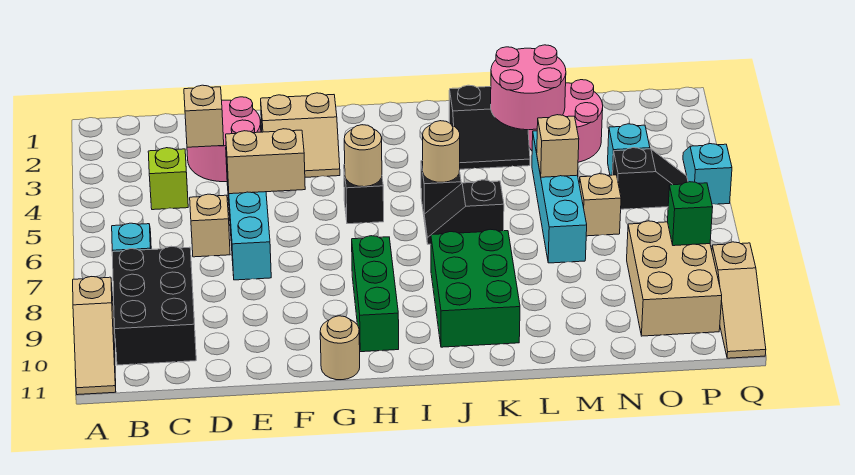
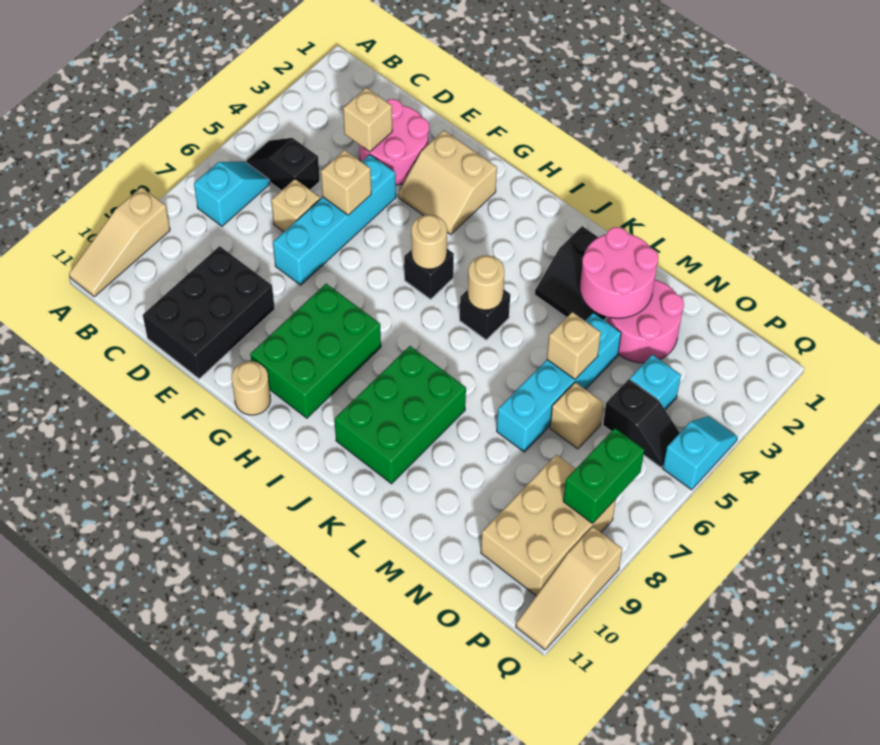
black brick B8:C10 level 1 -> black brick D9:E11 level 1
lime brick C4 level 1 -> none
tan brick E5:F5 level 2 -> tan brick E5 level 2
green brick H8:H10 level 1 -> green brick G8:H10 level 1
black slope J6:K6 level 1 top K -> black slope B5:C5 level 1 top C
green brick P8 level 2 -> green brick P7:P8 level 2

